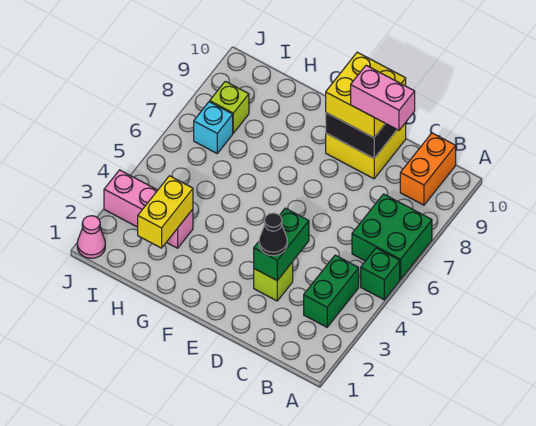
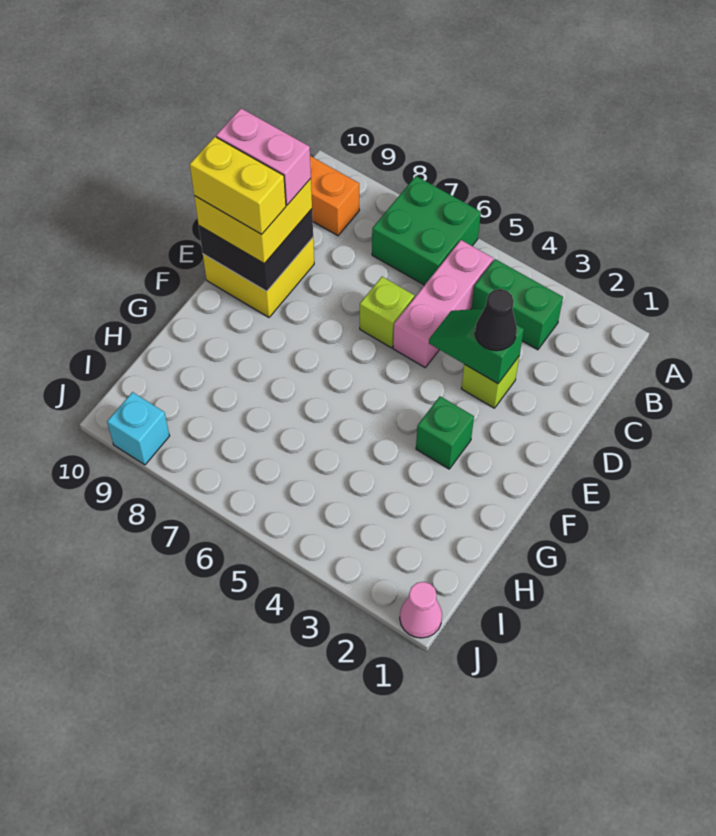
green brick A5 level 1 -> green brick F3 level 1
pink brick C9:D9 level 4 -> pink brick D9:D10 level 4
green brick D3:D4 level 2 -> green slope D3:D4 level 2 top 3
yellow brick H2:H3 level 2 -> yellow brick E9:E10 level 4
pink brick H3:J3 level 1 -> pink brick B5:D5 level 1
cyan brick I7 level 1 -> cyan brick J9 level 1
lime brick I8 level 1 -> lime brick D6 level 1

